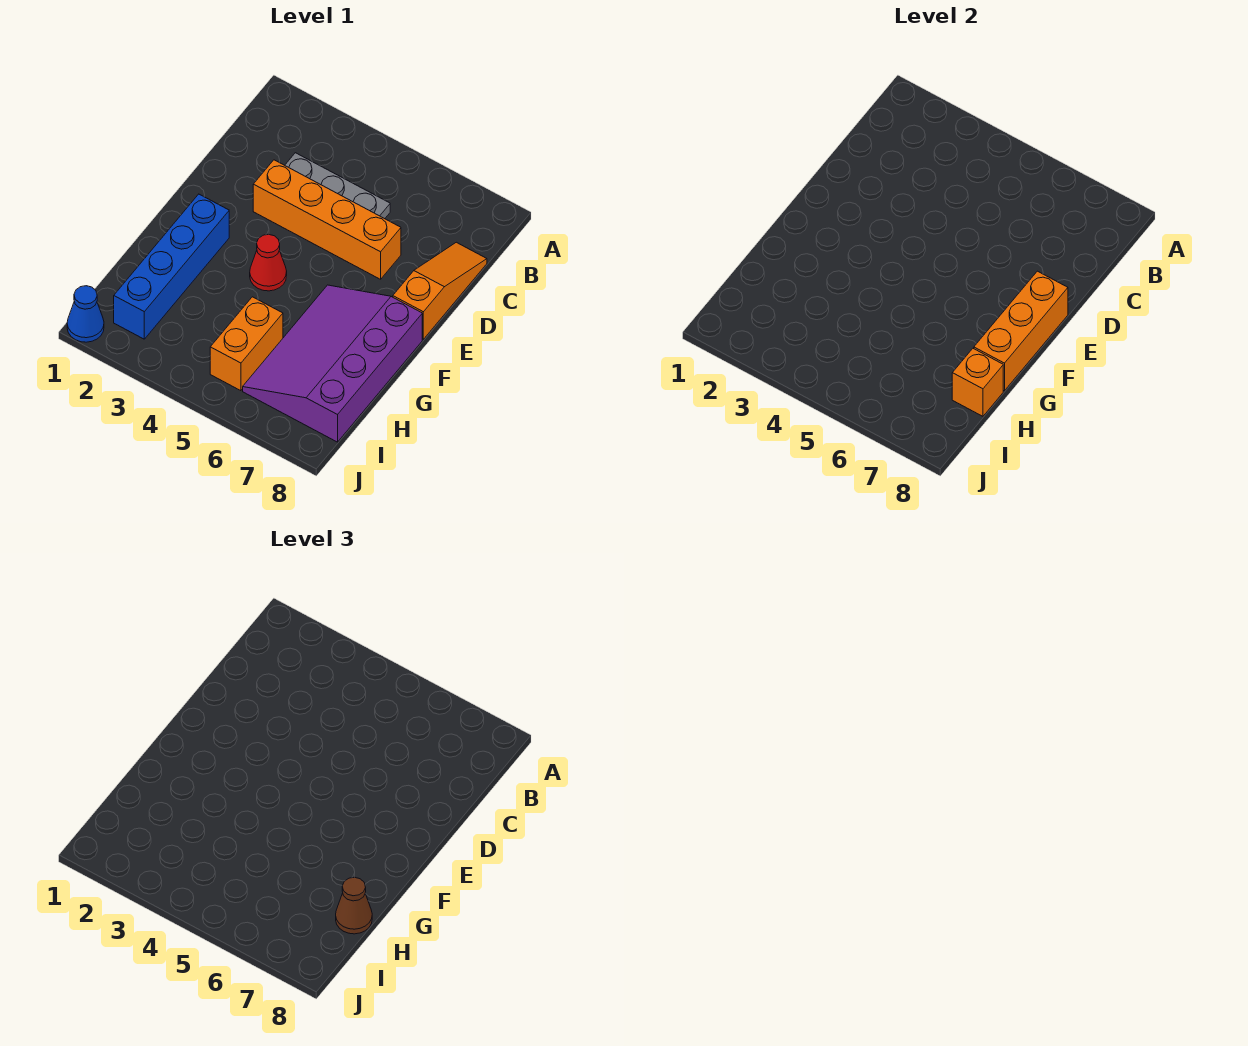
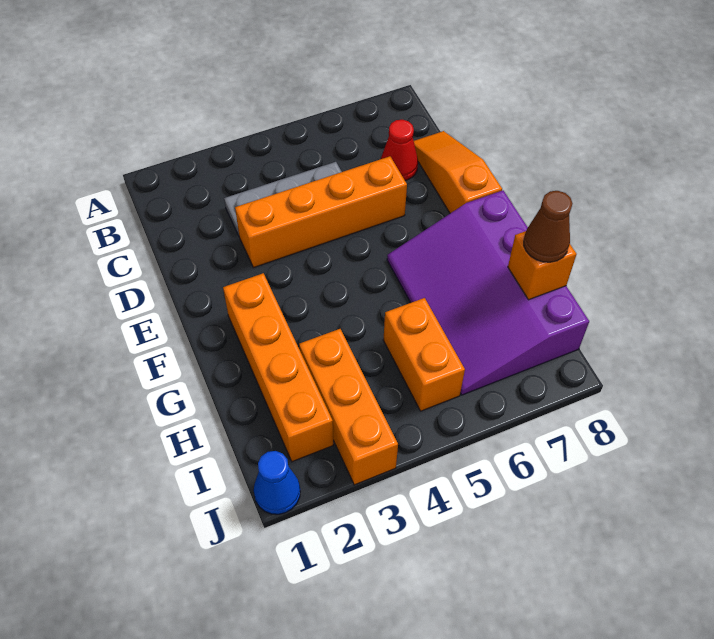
orange brick E8:G8 level 2 -> orange brick H3:J3 level 1
blue brick F2:I2 level 1 -> orange brick F2:I2 level 1
red cone F4 level 1 -> red cone C7 level 1

